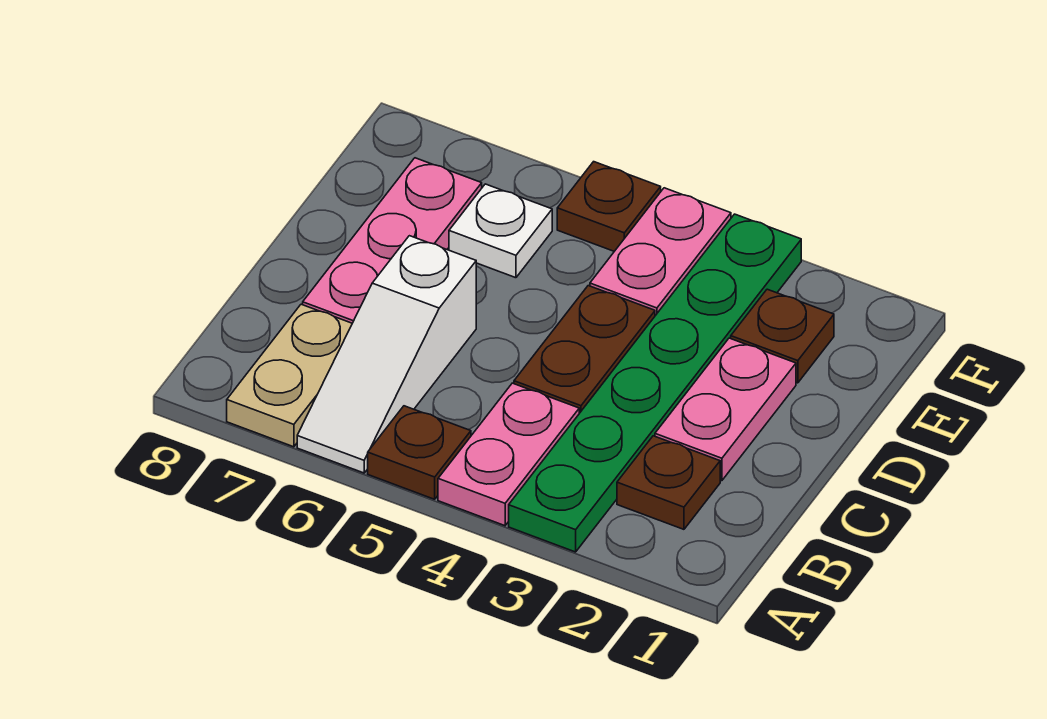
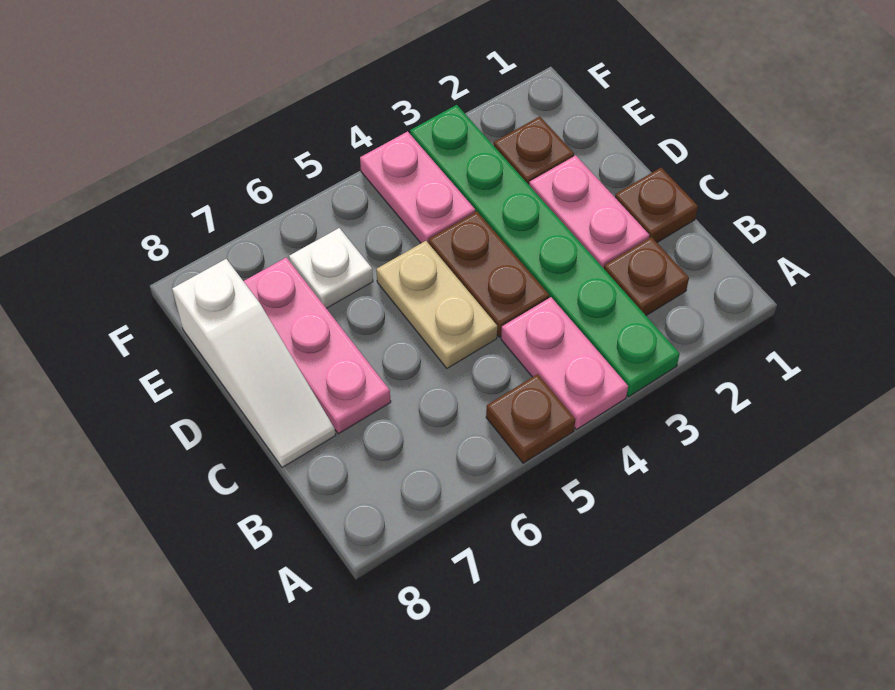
white slope A6:C6 level 1 top C -> white slope C8:E8 level 1 top E
tan plate A7:B7 level 1 -> tan plate C5:D5 level 1
brown plate F5 level 1 -> brown plate C1 level 1

